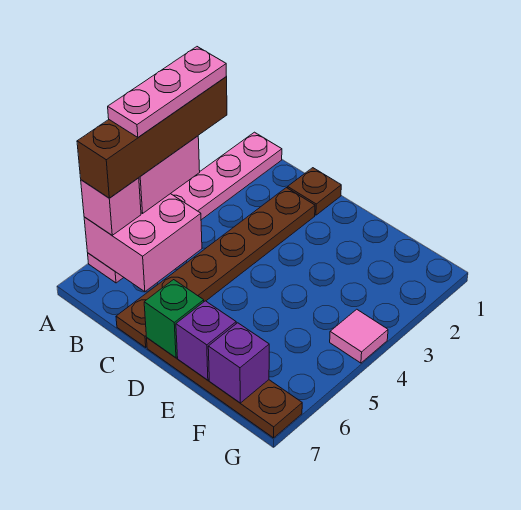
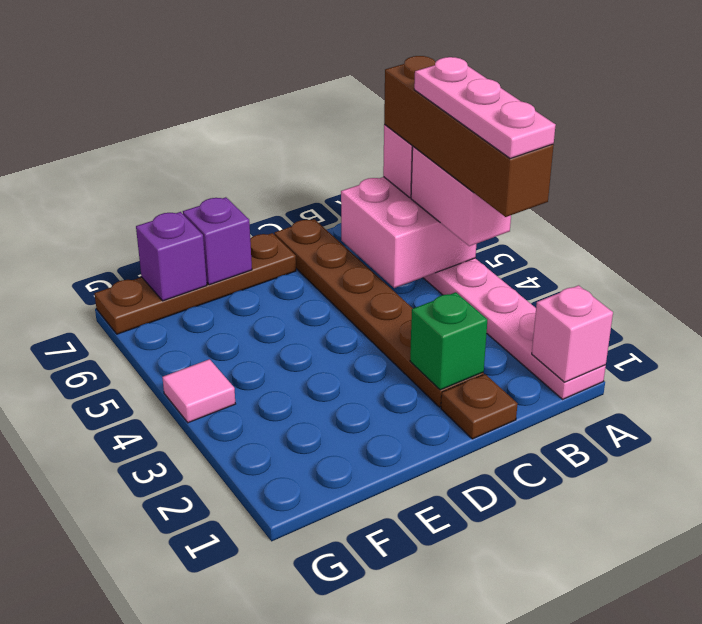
none -> pink brick A1 level 2
green brick D7 level 2 -> green brick C2 level 2

